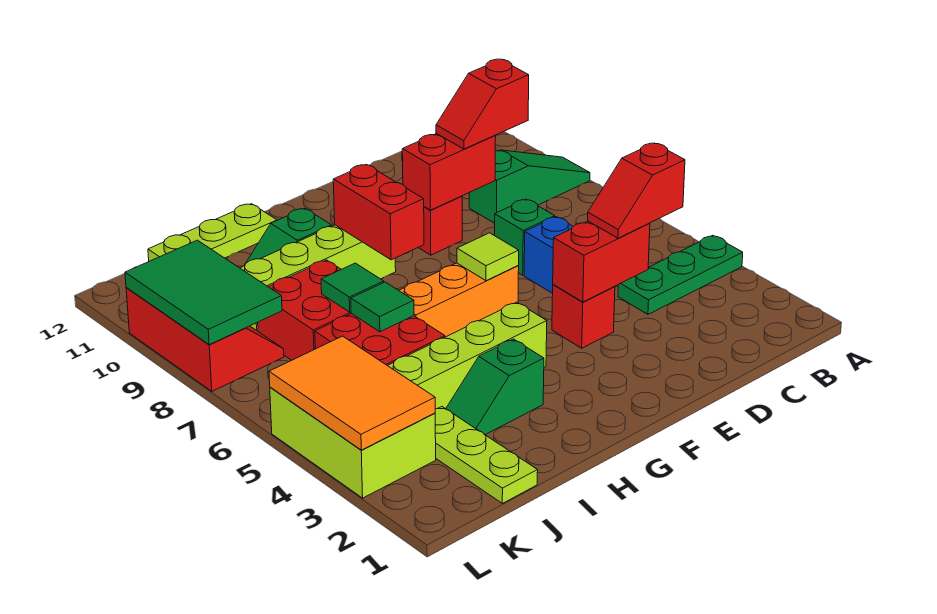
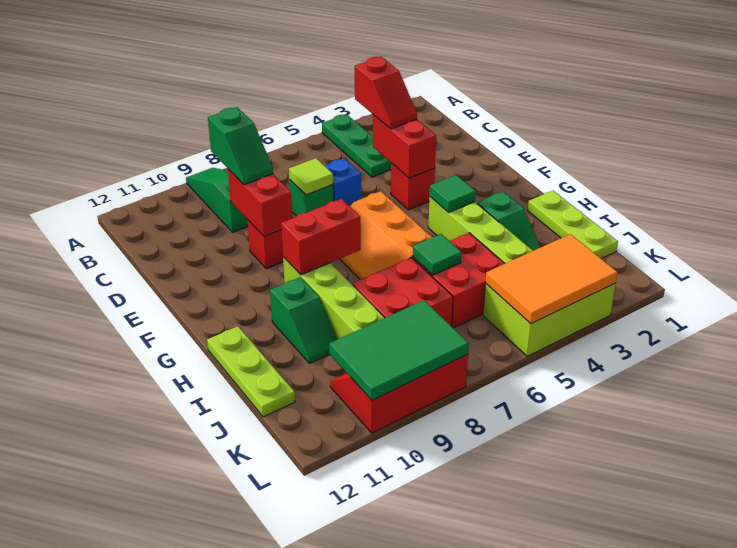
red slope C9:D9 level 3 top C -> green slope C9:D9 level 3 top C
lime tile F6 level 2 -> lime tile D7 level 2
green tile I7 level 2 -> green tile G4 level 2
lime plate J1:J3 level 1 -> lime plate H1:J1 level 1

